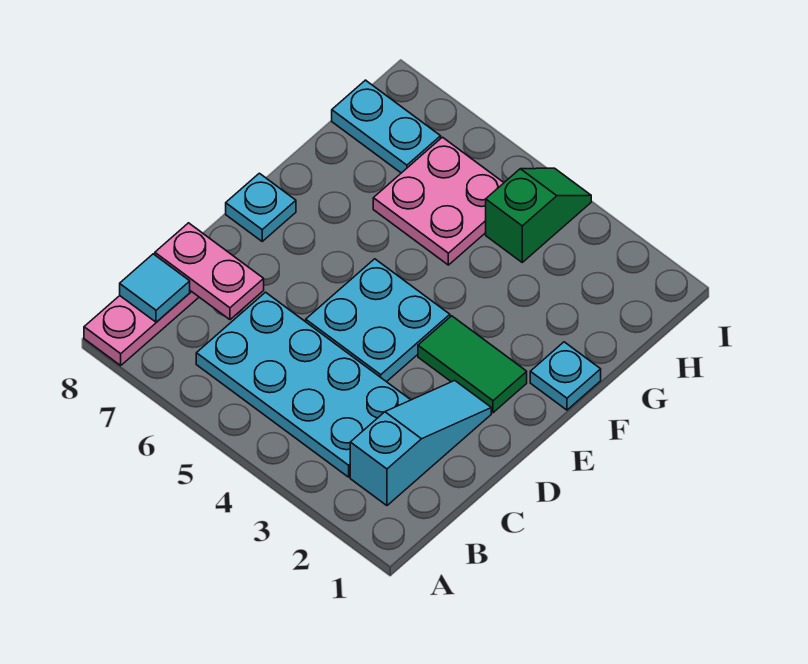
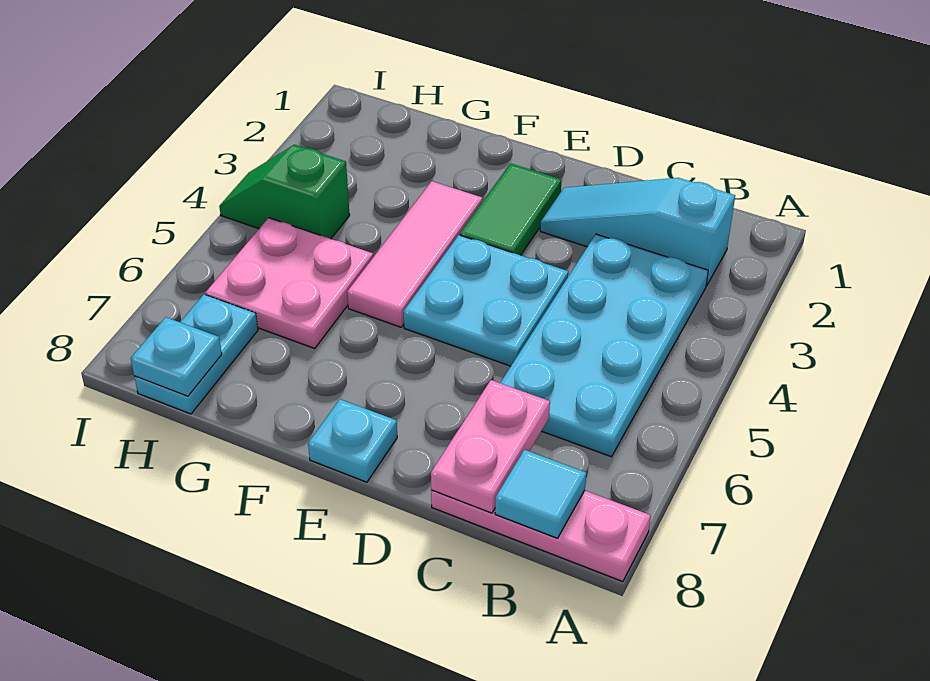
cyan plate F1 level 1 -> cyan plate H8 level 2
none -> pink tile F3:F5 level 1

